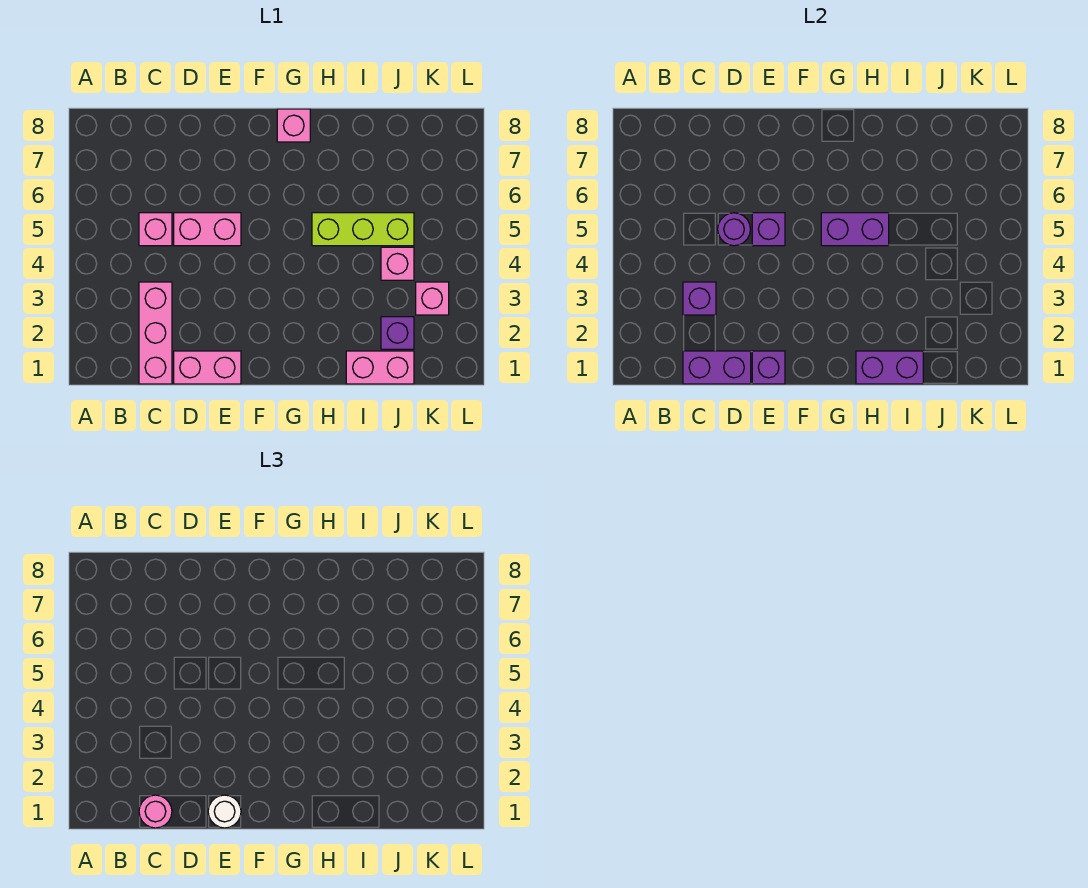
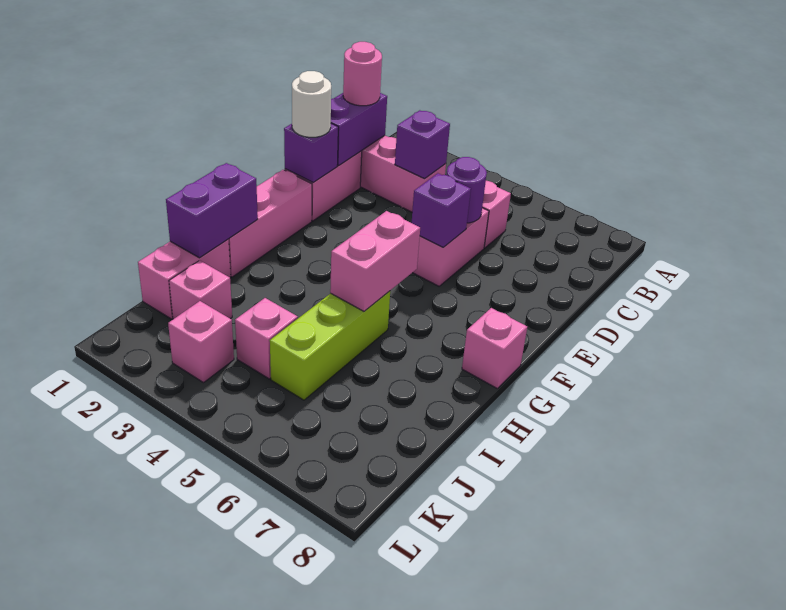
none -> pink brick F1:H1 level 1
purple brick G5:H5 level 2 -> pink brick G5:H5 level 2
purple brick J2 level 1 -> pink brick J2 level 1

